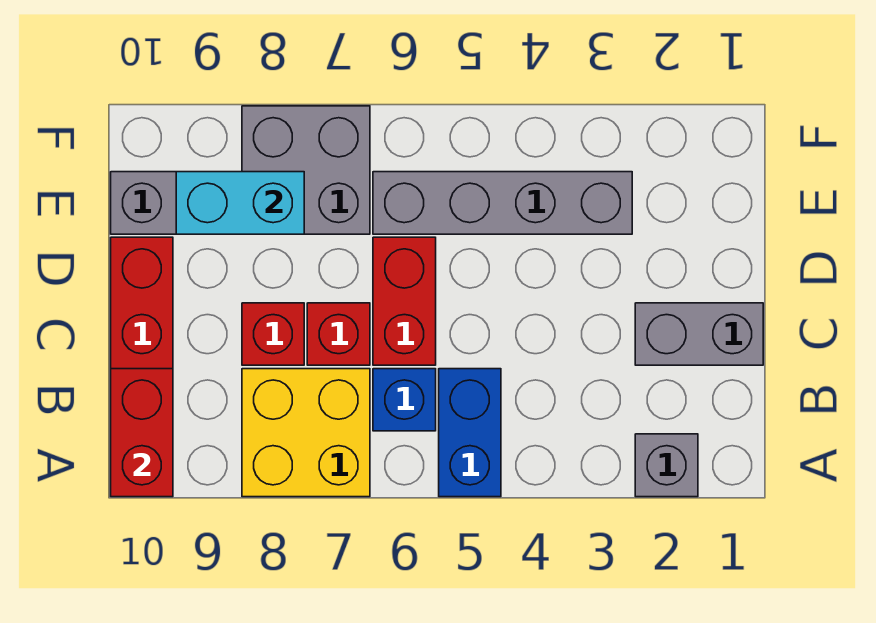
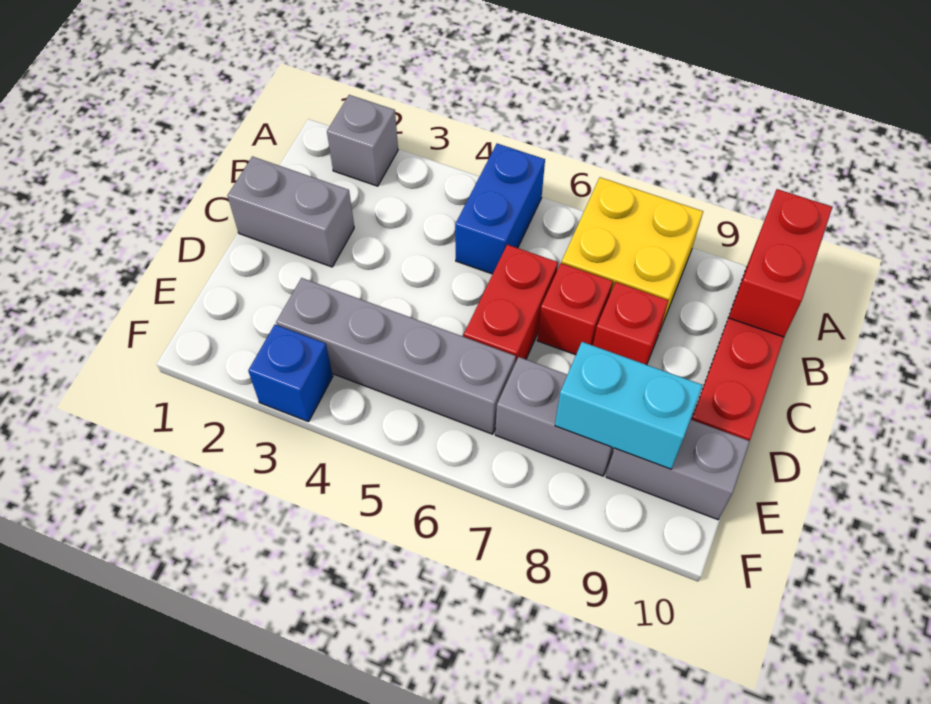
blue brick B6 level 1 -> blue brick F3 level 1
grey brick E7:F8 level 1 -> grey brick E7:E8 level 1

